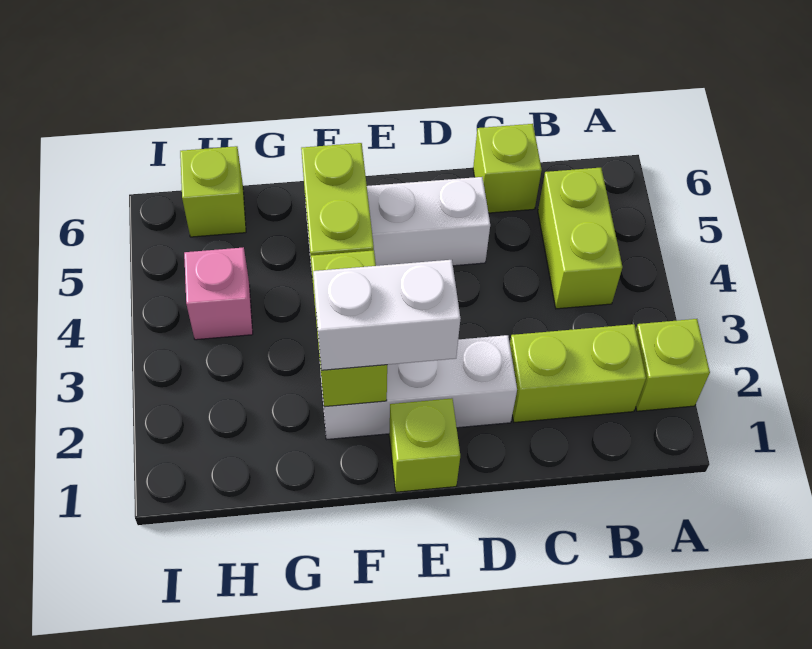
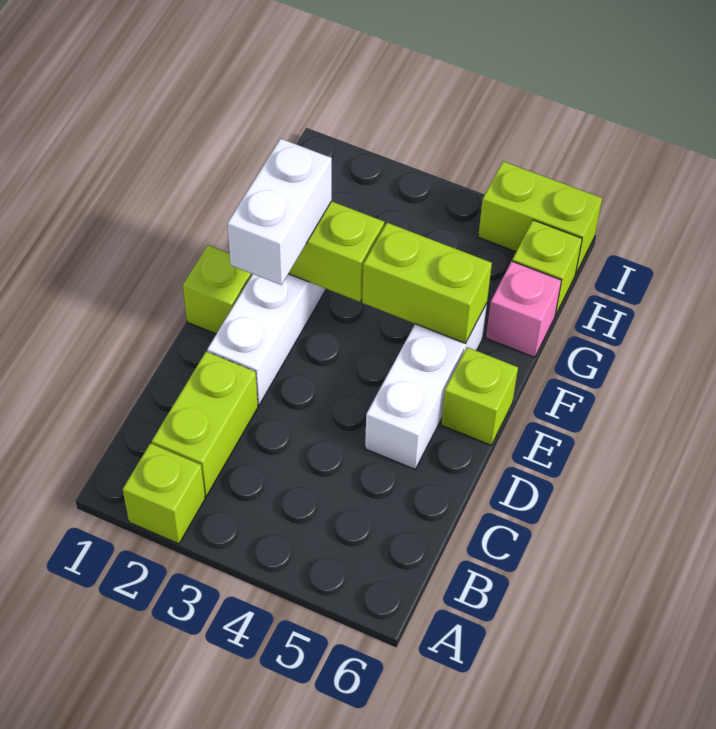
lime brick B4:B5 level 1 -> lime brick I5:I6 level 1
lime brick C6 level 1 -> lime brick E6 level 1
pink brick H4 level 1 -> pink brick G6 level 1

